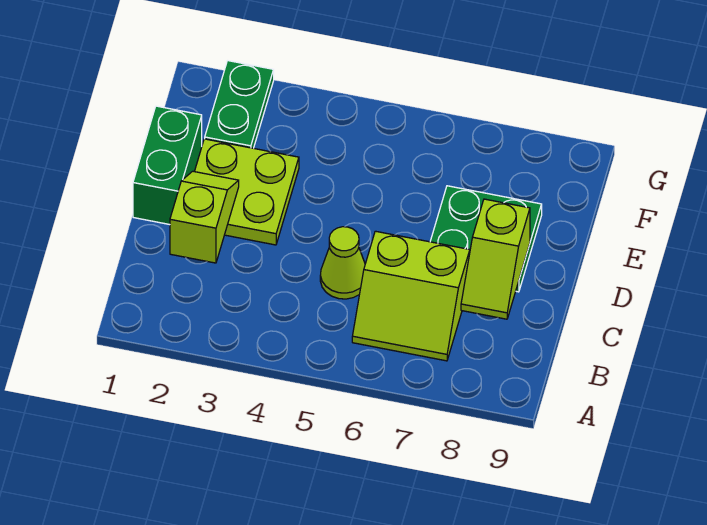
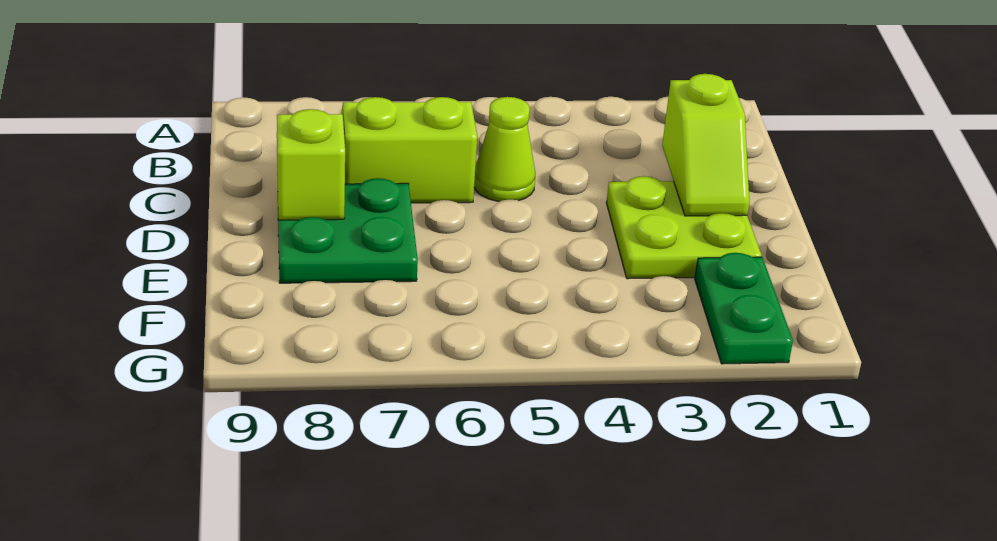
green brick D1:E1 level 1 -> none

